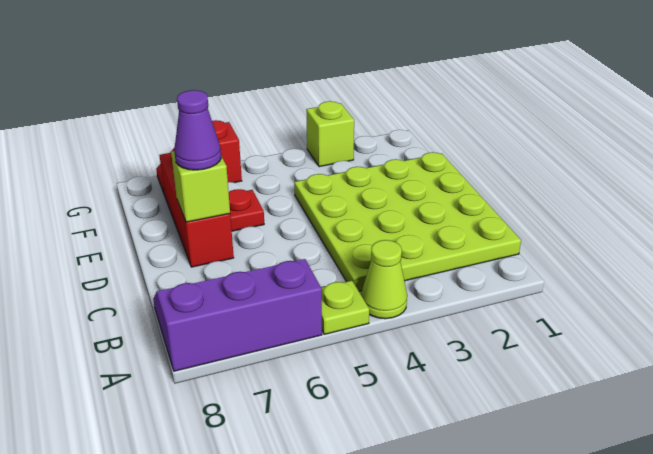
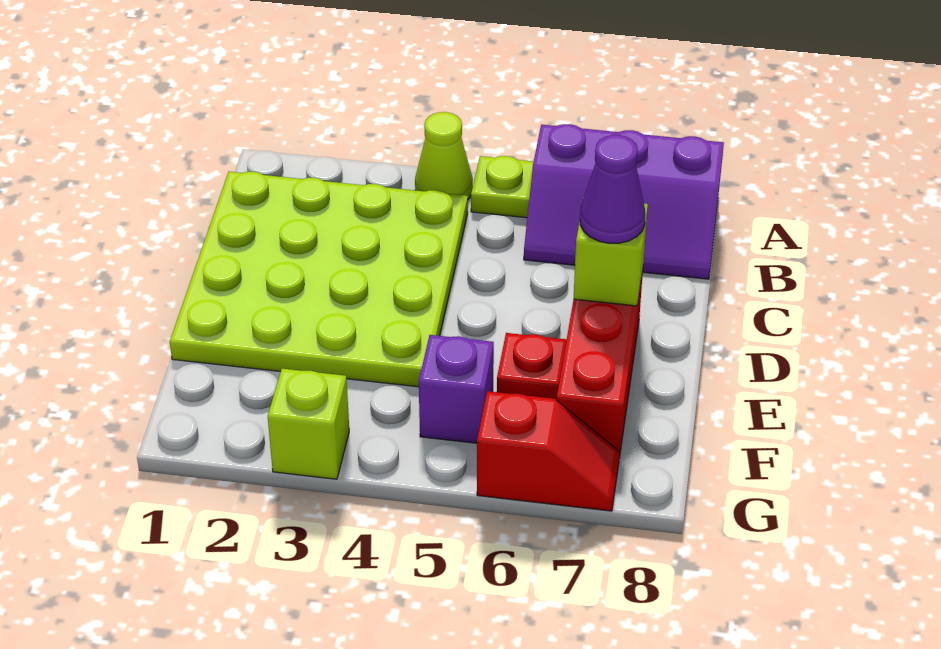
none -> purple brick F5 level 1

